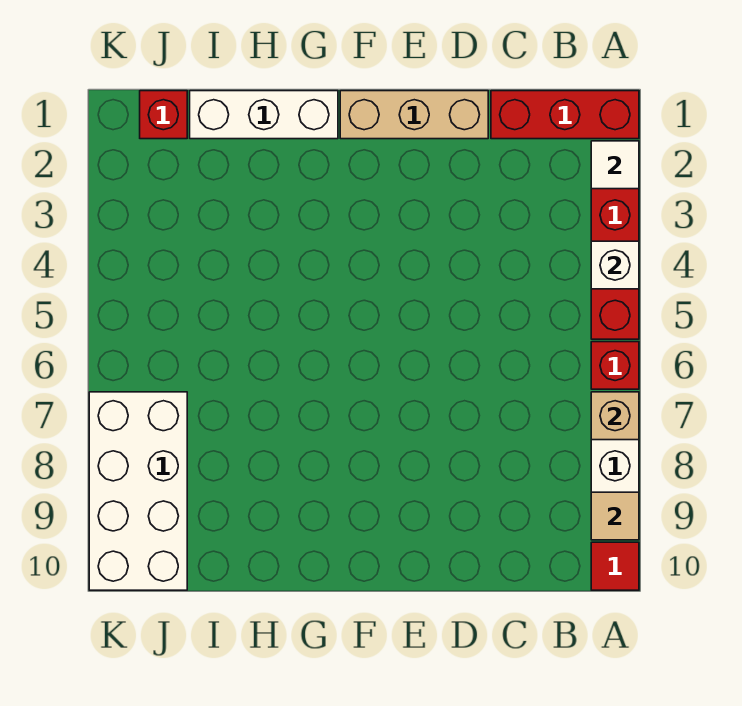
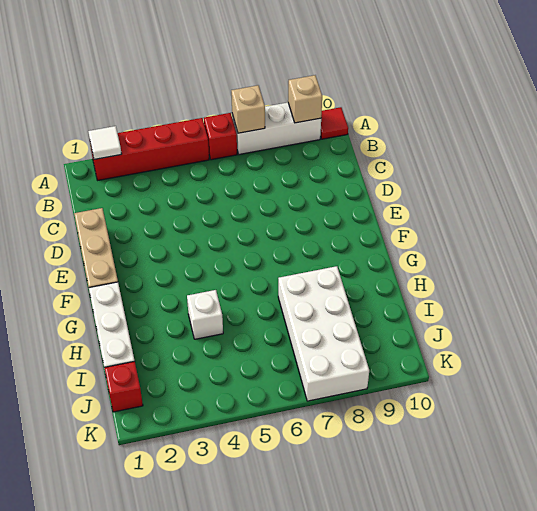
red brick A1:C1 level 1 -> none
white brick A4 level 2 -> white brick H4 level 1
tan tile A9 level 2 -> tan brick A9 level 2
white brick J7:K10 level 1 -> white brick H7:K8 level 1

